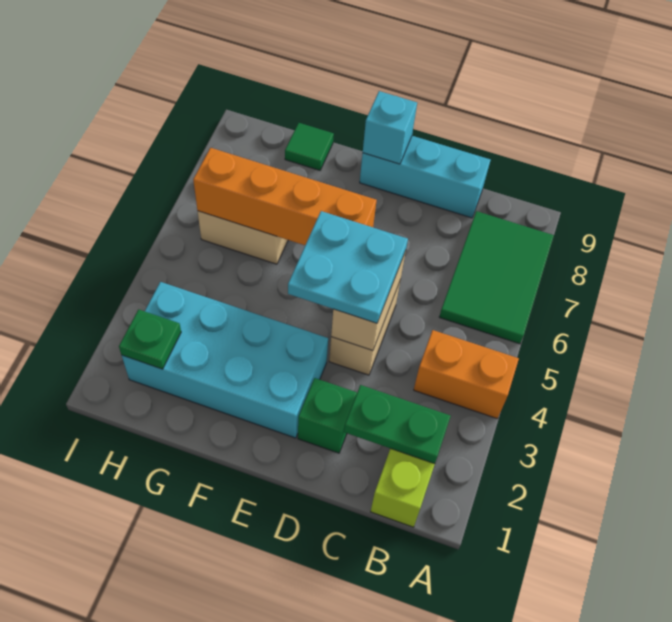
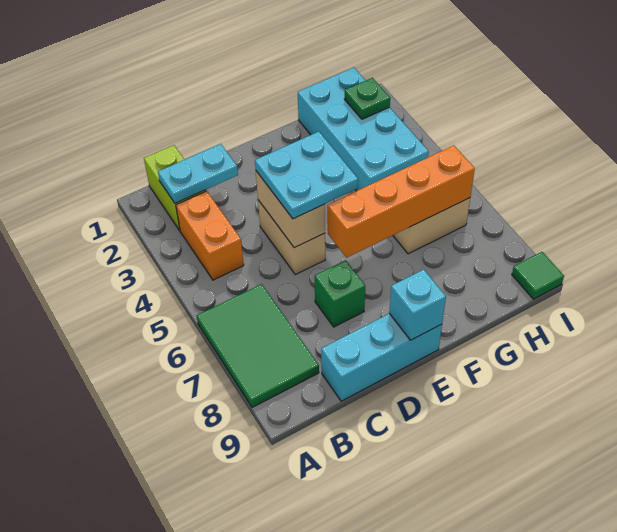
orange brick A4:B4 level 1 -> orange brick B3:B4 level 1
green plate B2:C2 level 2 -> cyan plate B2:C2 level 2
green brick D2 level 1 -> green brick D7 level 1
cyan brick E2:H3 level 1 -> cyan brick G1:H4 level 1
green tile G9 level 1 -> green tile I9 level 1

